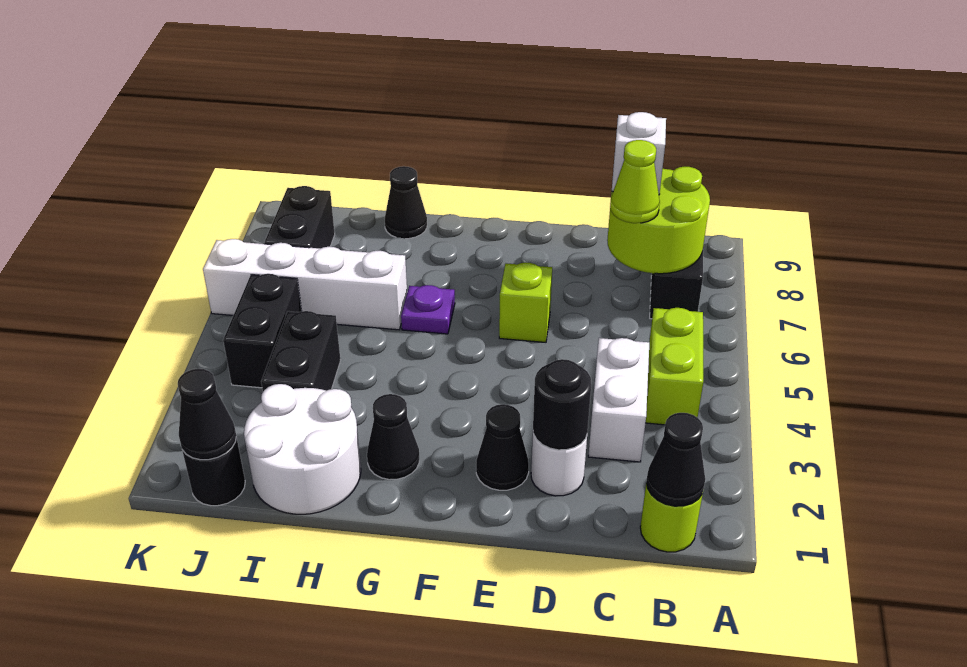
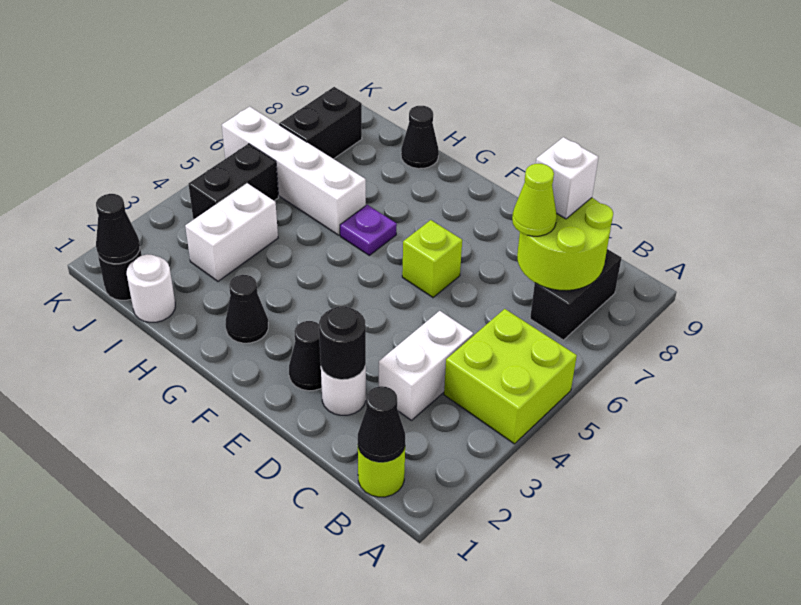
lime brick B4:B5 level 1 -> lime brick A4:B5 level 1
white round brick H1:I2 level 1 -> white round brick I1 level 1
black brick I3:I4 level 1 -> white brick I3:I4 level 1

